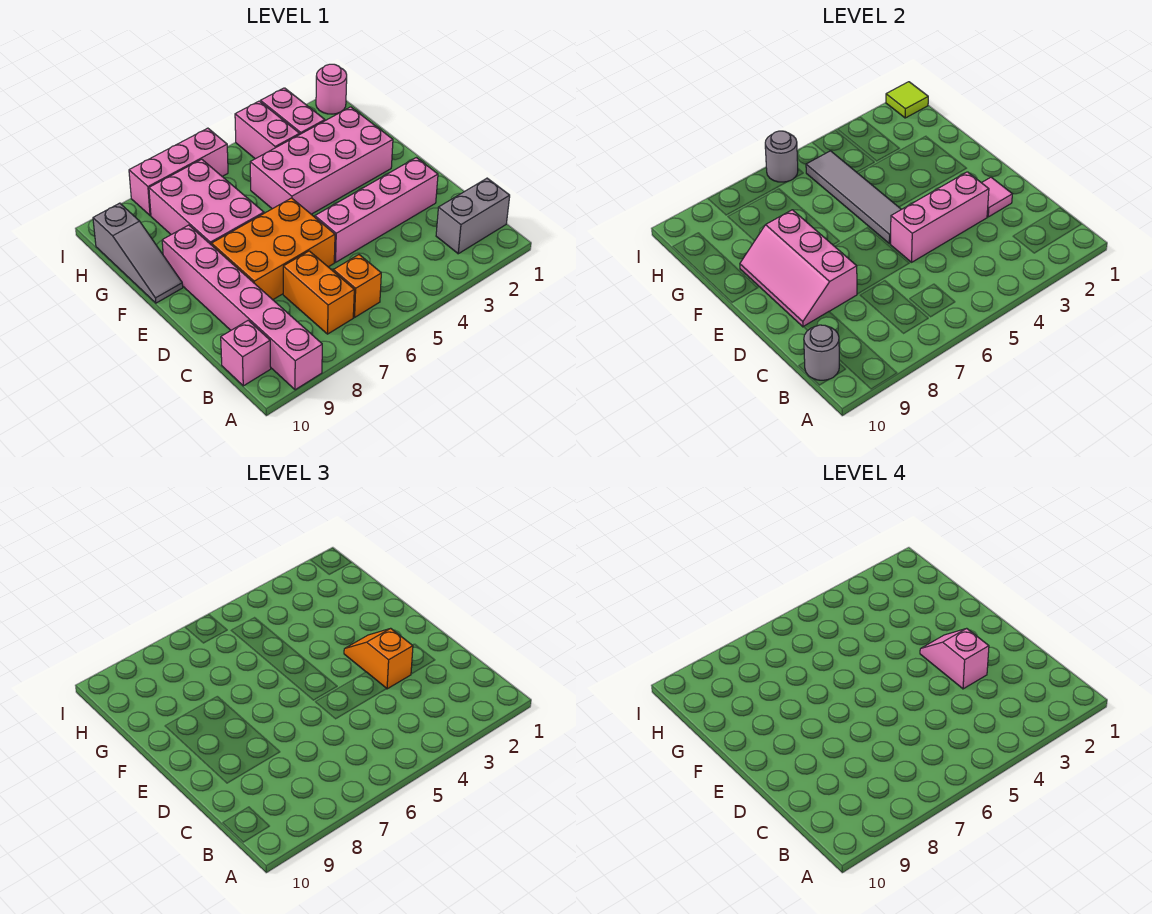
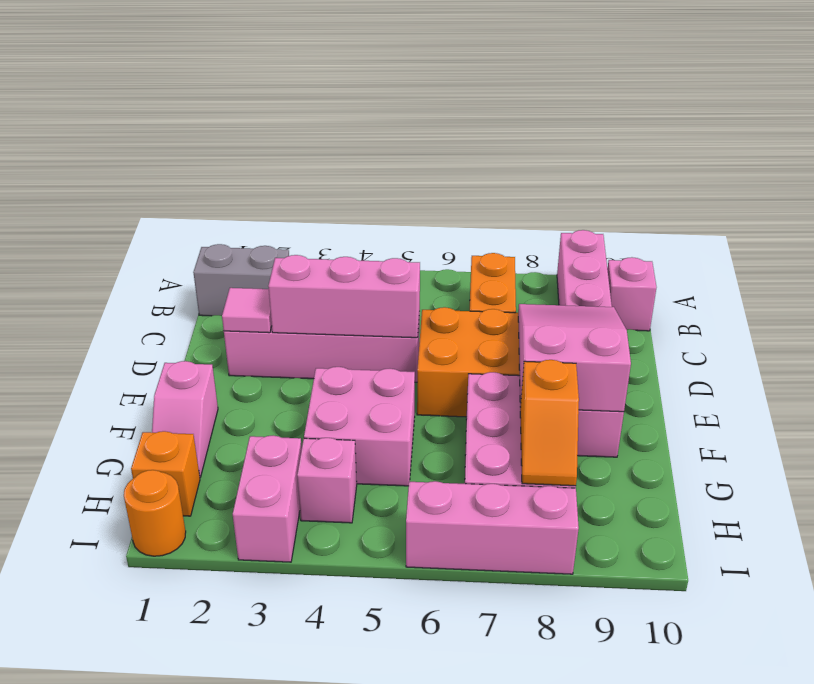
orange brick B6 level 1 -> orange brick H1 level 1
grey round brick B10 level 2 -> none
orange slope D3:E3 level 3 top D -> orange slope G8:H8 level 2 top G
pink slope D3:E3 level 4 top D -> pink slope F1:G1 level 1 top F
pink slope D8:F9 level 2 top 8 -> pink slope D8:F9 level 2 top F
grey tile E5:H5 level 2 -> none
pink brick F2:G5 level 1 -> pink brick F4:G5 level 1
grey slope F10:H10 level 1 top H -> none
pink brick H4:I4 level 1 -> pink brick H4 level 1
pink round brick I1 level 1 -> orange round brick I1 level 1
lime tile I1 level 2 -> none
grey round brick I6 level 2 -> none

